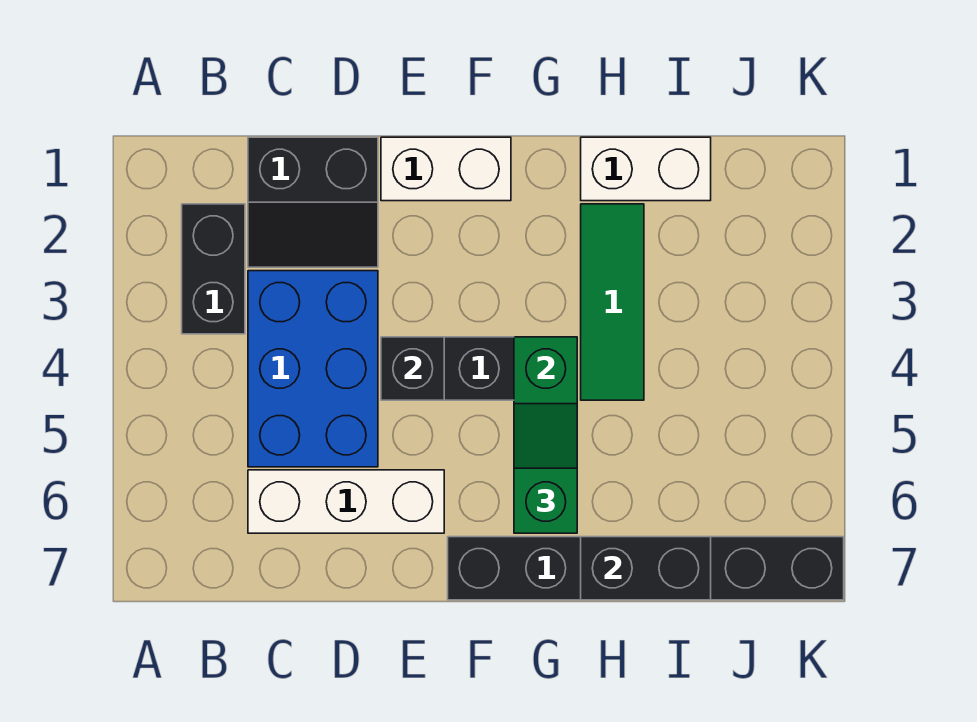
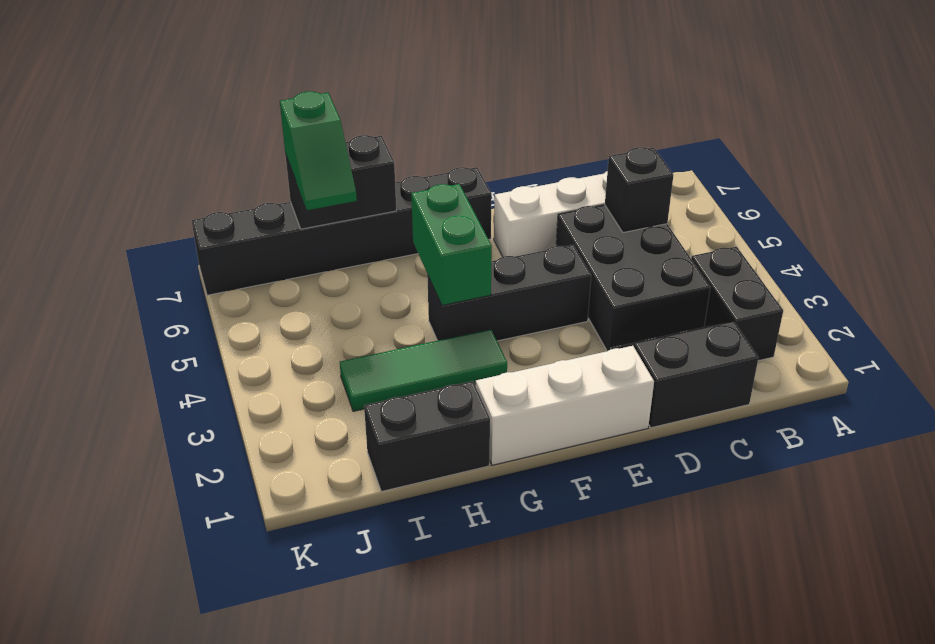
blue brick C3:D5 level 1 -> black brick C3:D5 level 1
white brick E1:F1 level 1 -> white brick E1:G1 level 1
black brick E4 level 2 -> black brick C5 level 2
green slope G5:G6 level 3 top 6 -> green slope I6:I7 level 3 top 7
white brick H1:I1 level 1 -> black brick H1:I1 level 1
green tile H2:H4 level 1 -> green tile G3:I3 level 1

